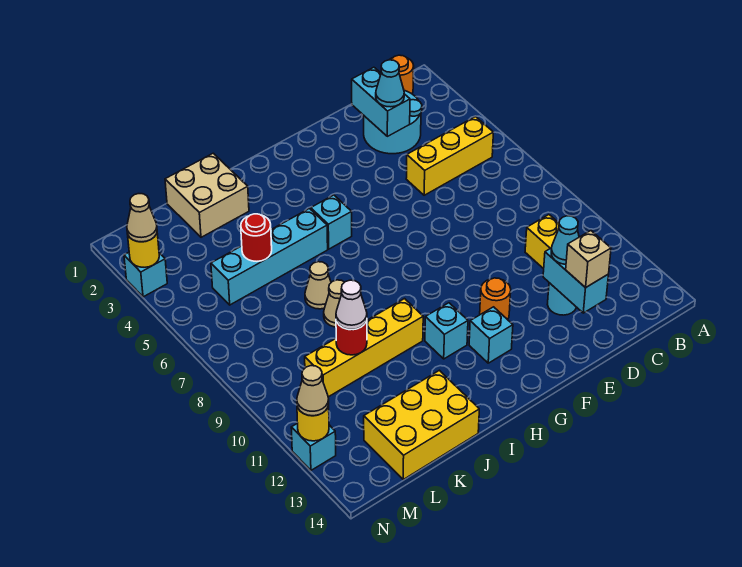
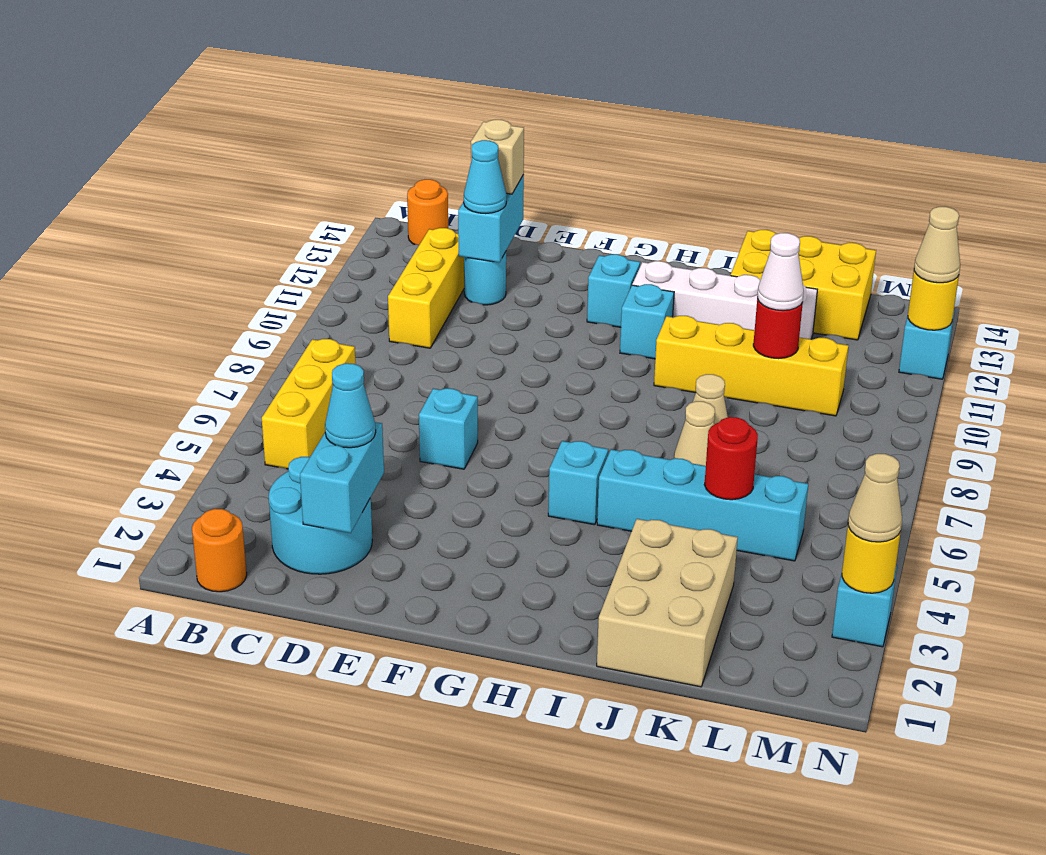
yellow brick B5:D5 level 1 -> yellow brick B5:B7 level 1
none -> cyan brick E6 level 1
orange round brick F11 level 1 -> orange round brick B14 level 1
none -> white brick H12:K12 level 1
tan brick J1:K2 level 1 -> tan brick J1:K3 level 1

